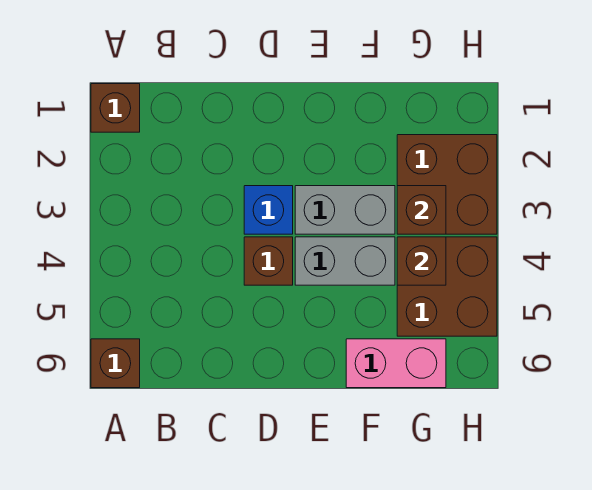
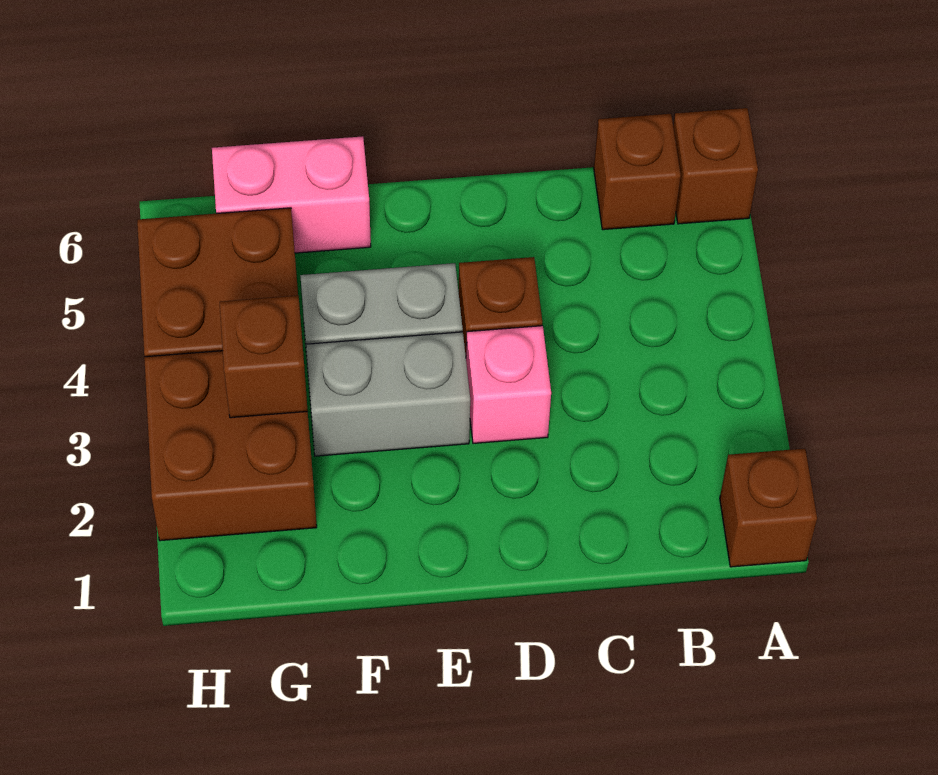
blue brick D3 level 1 -> pink brick D3 level 1
brown brick G4 level 2 -> brown brick B6 level 1

